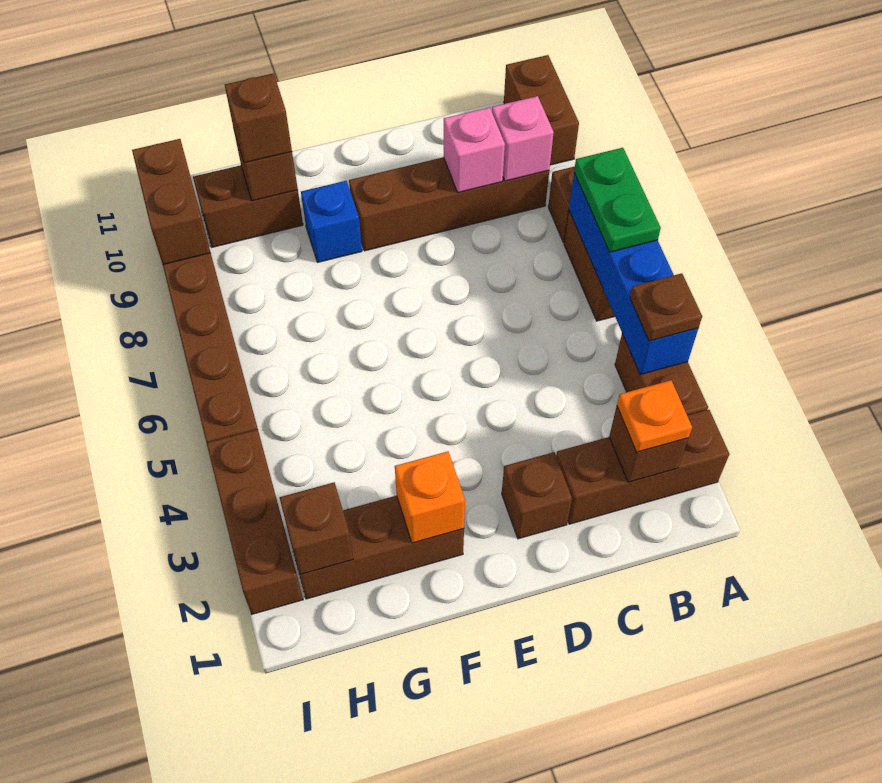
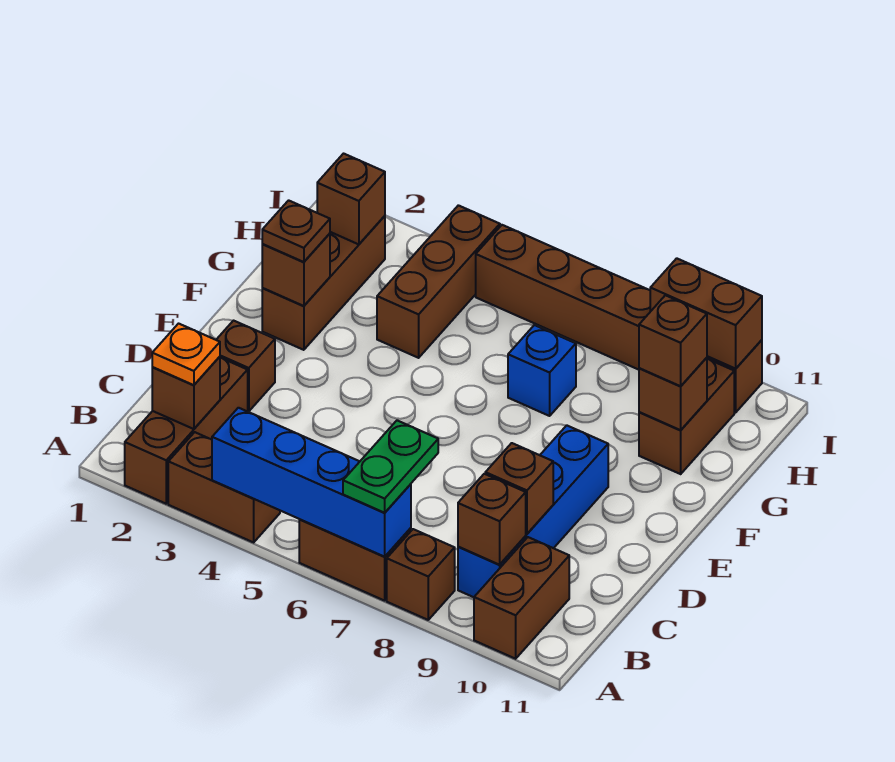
brown plate A4 level 3 -> brown plate F2 level 3
green plate A6:A7 level 3 -> green plate A7:B7 level 3
brown brick A10:A11 level 1 -> brown brick A10:B10 level 1
brown brick B9:E9 level 1 -> blue brick B9:E9 level 1
pink brick B9 level 2 -> brown brick B9 level 2
pink brick C9 level 2 -> brown brick C9 level 2
orange brick F2 level 2 -> brown brick F2 level 2
blue brick F9 level 1 -> blue brick G7 level 1
brown brick I2:I4 level 1 -> brown brick G4:I4 level 1

